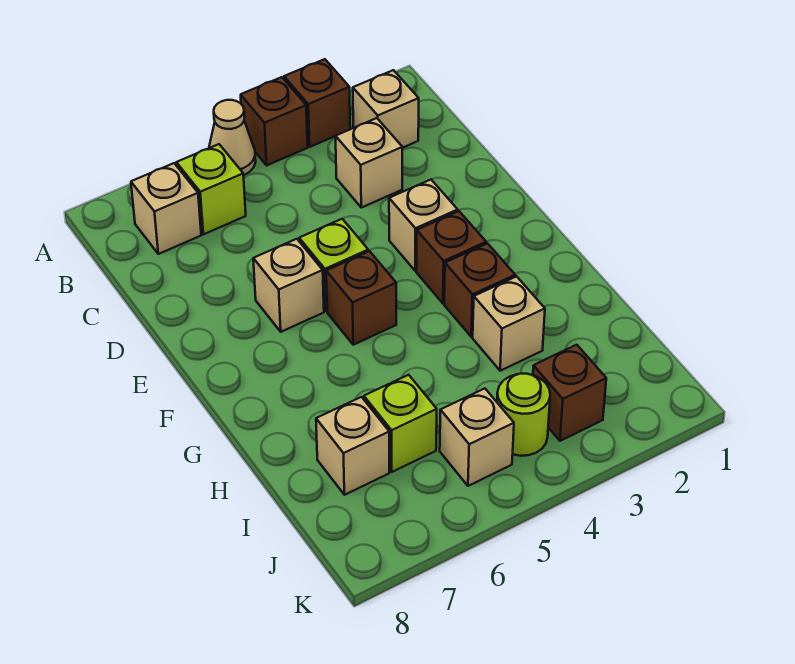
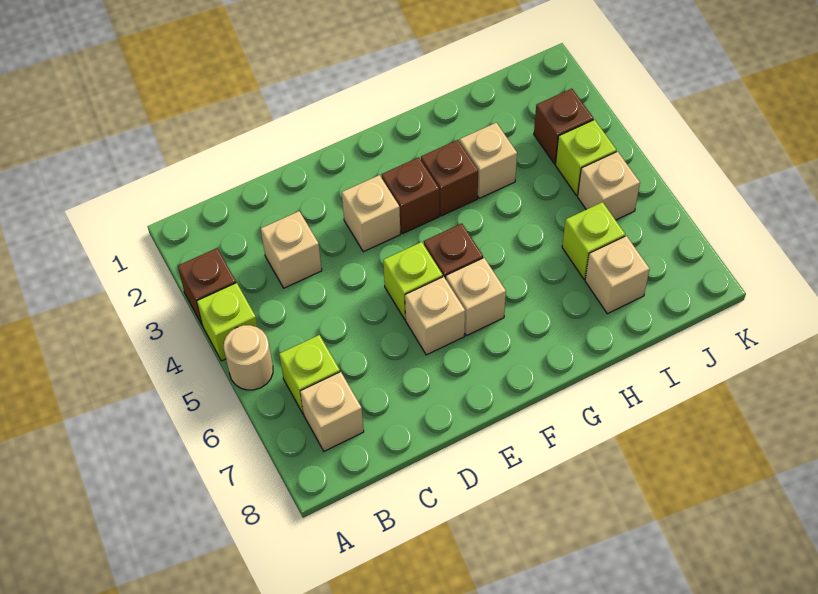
brown brick A4 level 1 -> lime brick A4 level 1
tan cone A5 level 1 -> tan round brick A5 level 1
tan brick B2 level 1 -> tan brick F6 level 1
lime round brick J4 level 1 -> lime brick J4 level 1

